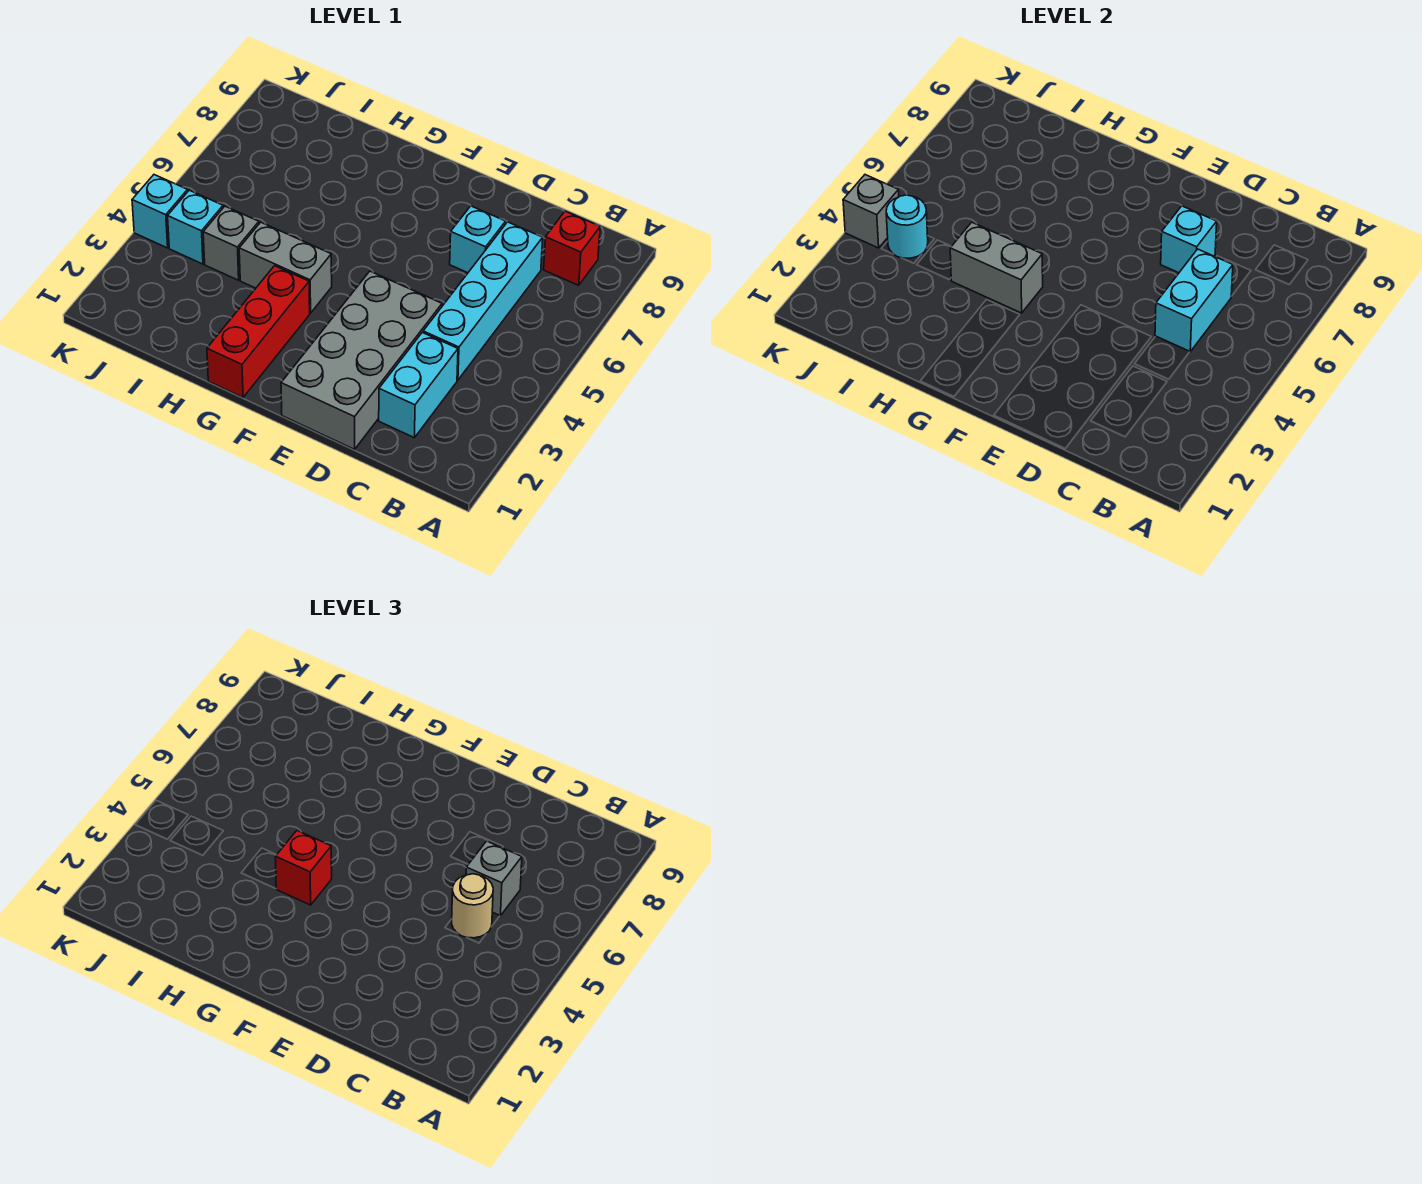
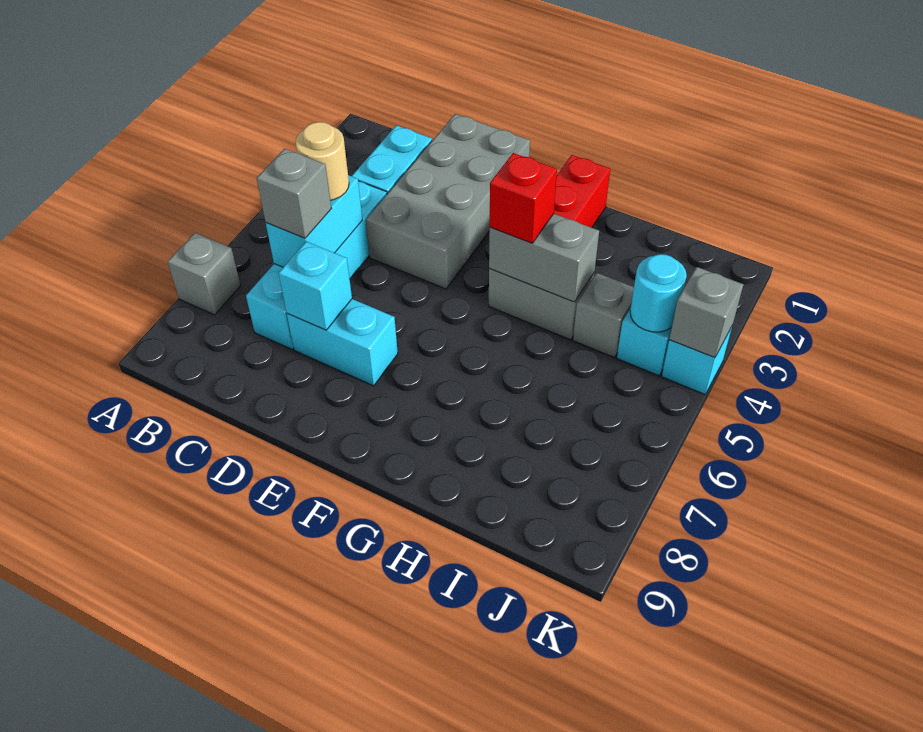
none -> grey brick A7 level 1
red brick B8 level 1 -> none
cyan brick D7 level 1 -> cyan brick D7:E7 level 1

